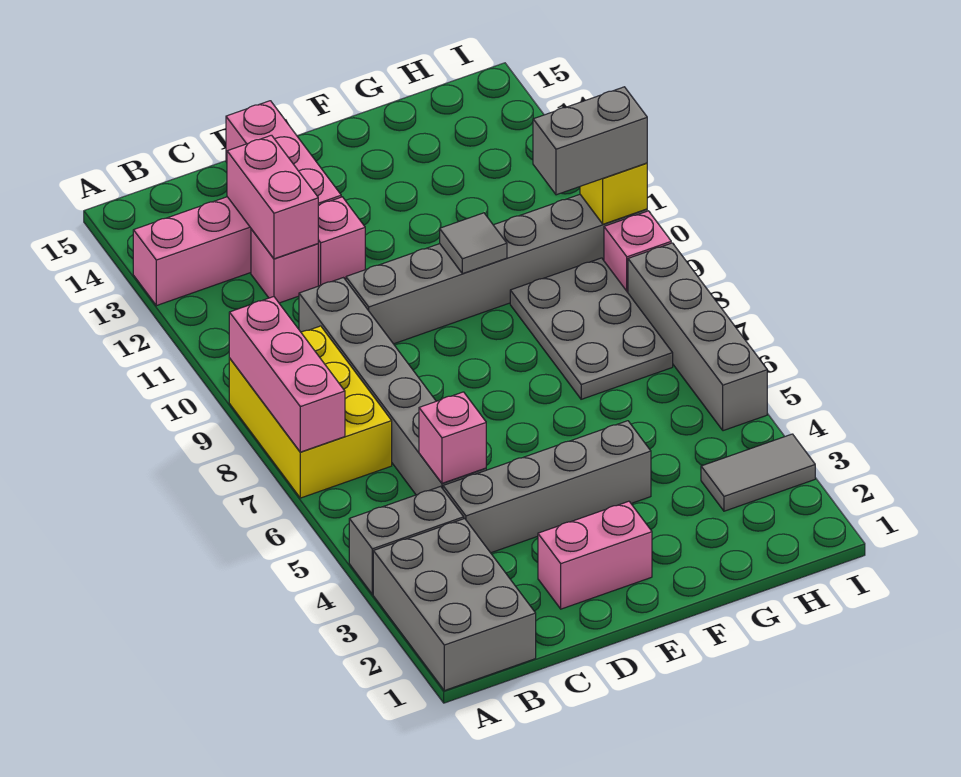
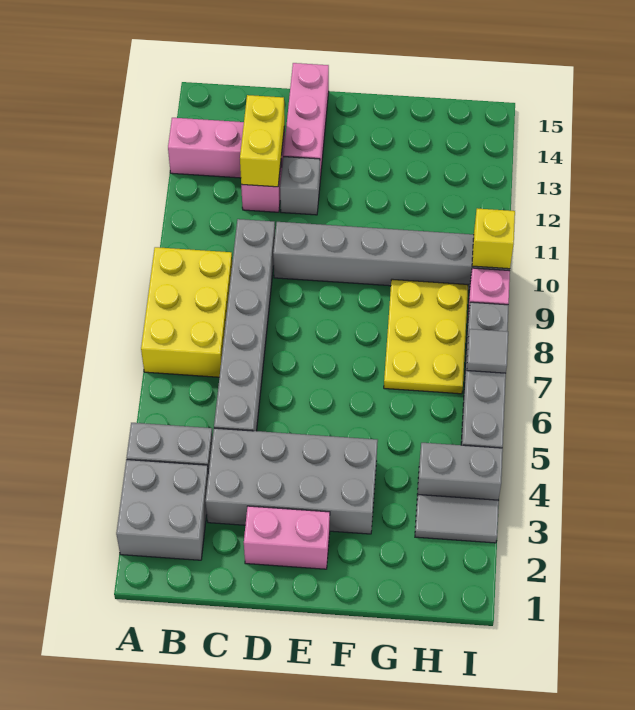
grey brick A1:B3 level 1 -> grey brick A2:B3 level 1
pink brick A7:A9 level 2 -> none
grey brick C4:F4 level 1 -> grey brick C3:F4 level 1
pink brick C5 level 2 -> none
pink brick C12:C13 level 2 -> yellow brick C12:C13 level 2
pink brick D12 level 1 -> grey brick D12 level 1
grey tile F10 level 2 -> grey tile I7 level 2
grey plate G7:H9 level 1 -> yellow plate G7:H9 level 1
grey brick H10:I10 level 3 -> grey brick H4:I4 level 1

